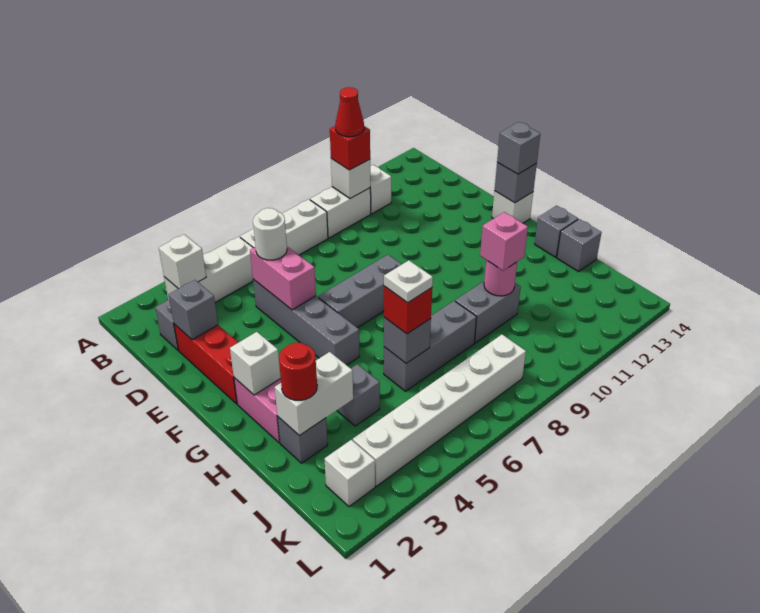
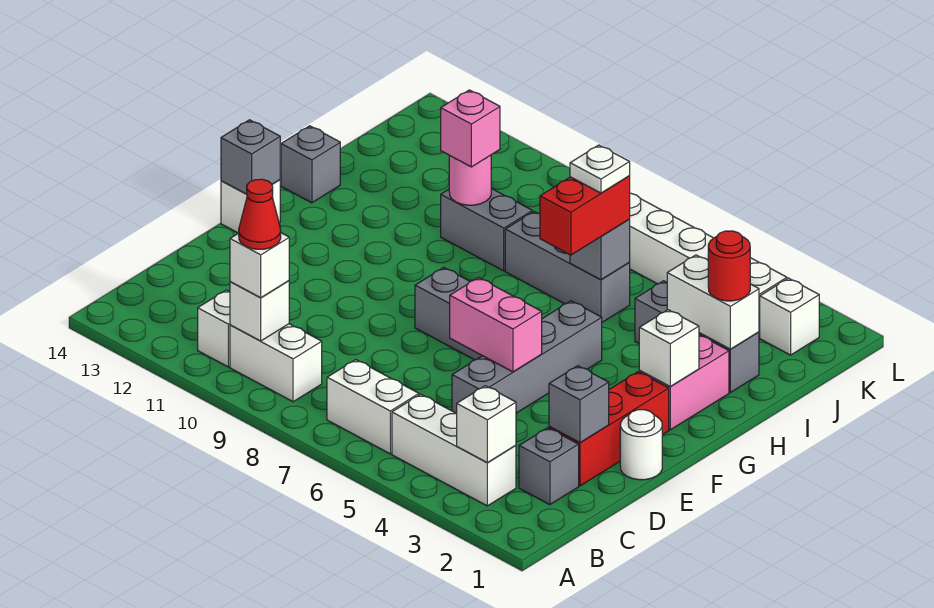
white brick B6:B8 level 1 -> white brick B6:B7 level 1
red brick B10 level 3 -> white brick B10 level 3
pink brick D5:E5 level 2 -> pink brick E5:E6 level 2
white round brick D5 level 3 -> white round brick E1 level 1
grey brick F14 level 3 -> none
red brick I6 level 3 -> red brick H6:I6 level 3
grey brick I14 level 1 -> none

